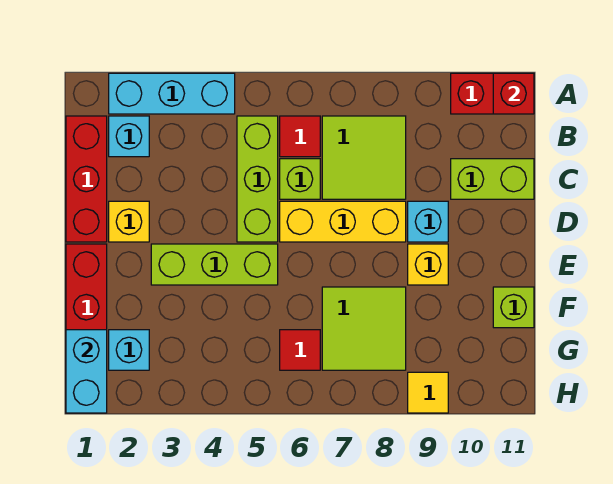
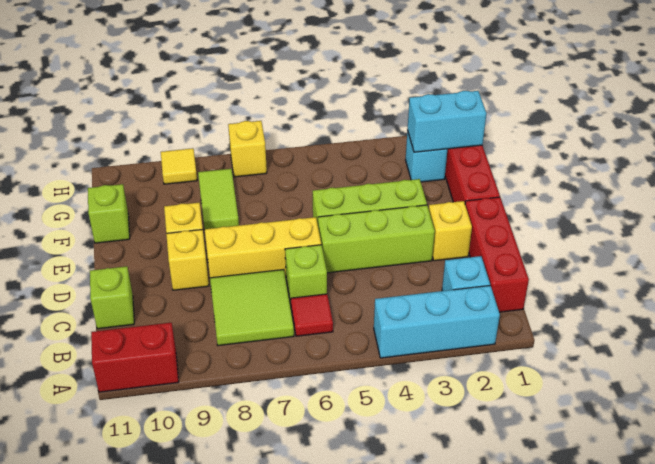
red brick A11 level 2 -> none
lime brick B5:D5 level 1 -> lime brick D3:D5 level 1
lime brick C10:C11 level 1 -> lime brick C11 level 1
cyan brick D9 level 1 -> yellow brick D9 level 1
lime tile F7:G8 level 1 -> lime tile F8:G8 level 1
cyan brick G1:H1 level 2 -> cyan brick G1:G2 level 2
red tile G6 level 1 -> none
none -> yellow brick H7 level 1

